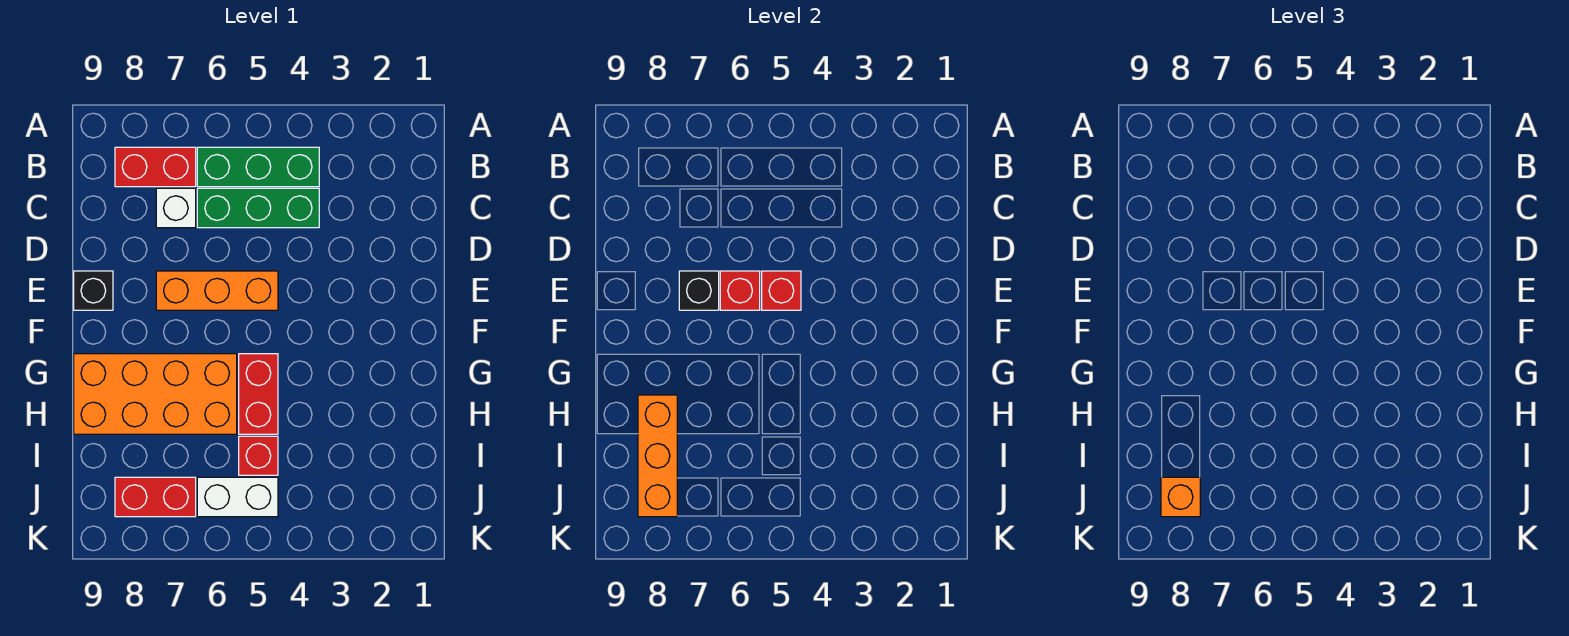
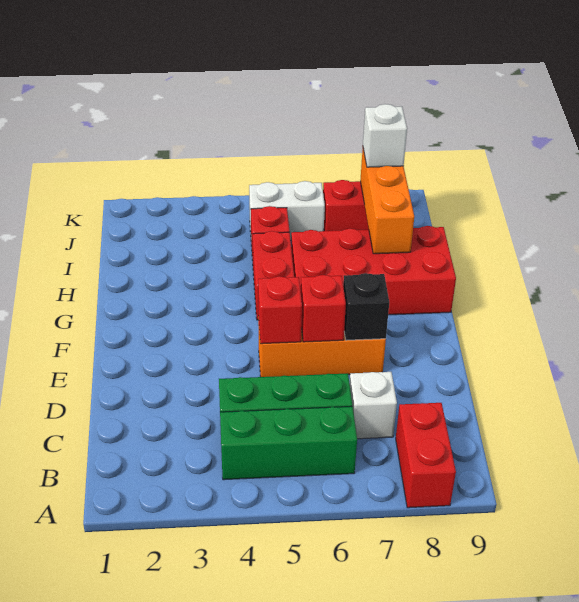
red brick B7:B8 level 1 -> red brick A8:B8 level 1
black brick E9 level 1 -> none
orange brick G6:H9 level 1 -> red brick G6:H9 level 1
orange brick J8 level 3 -> white brick J8 level 3

